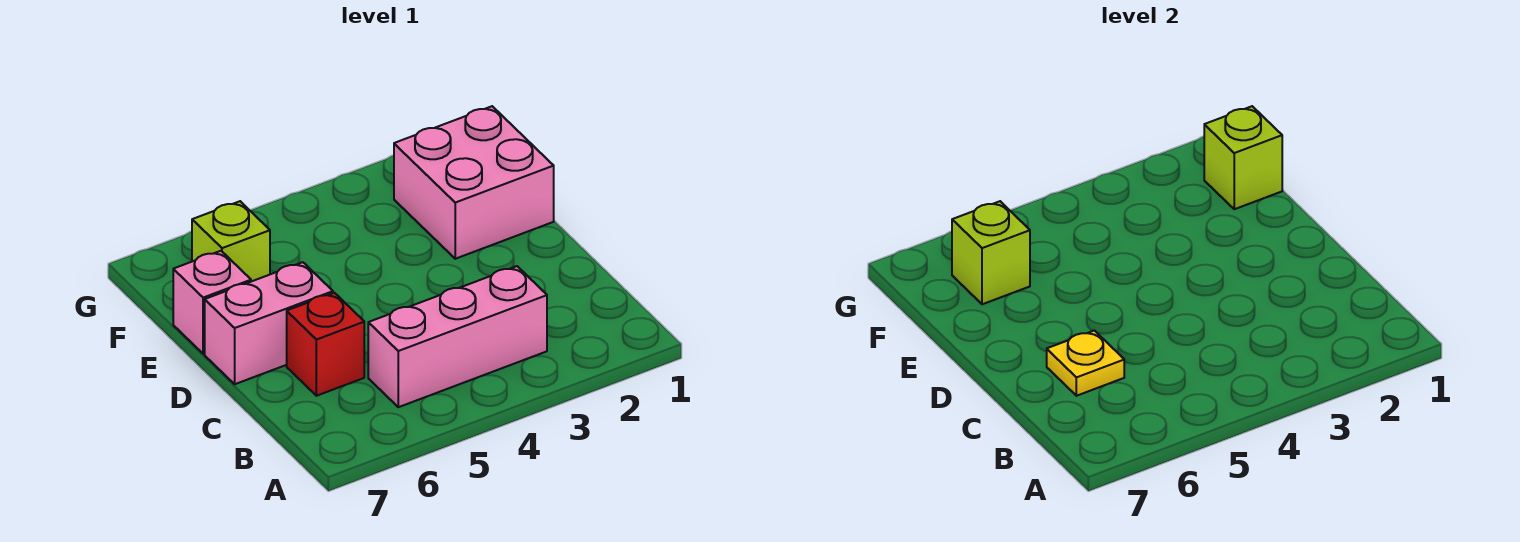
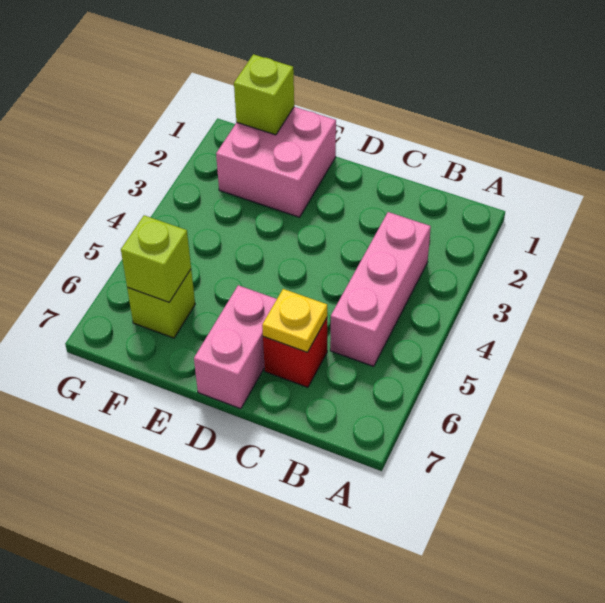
pink brick E7 level 1 -> none

